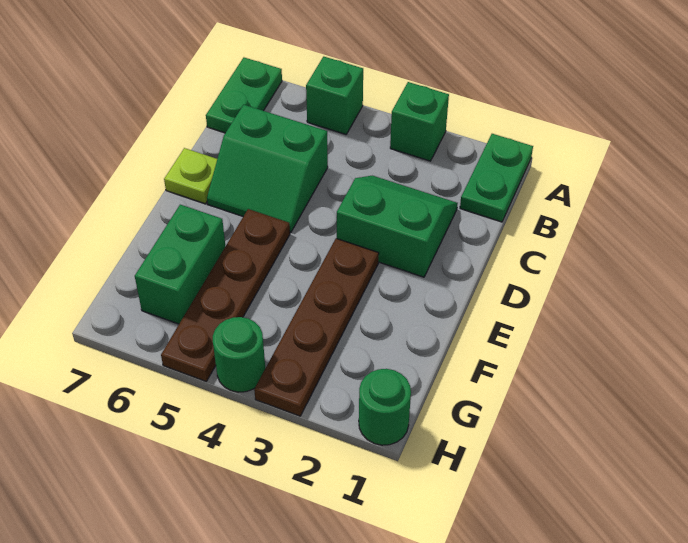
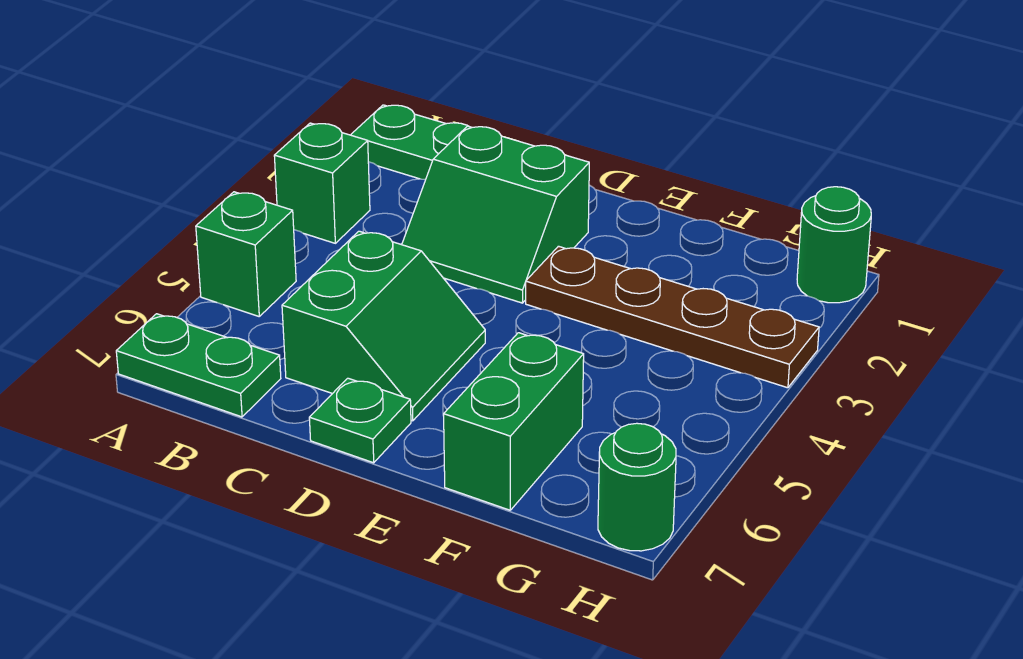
green slope C2:D3 level 1 top D -> green slope C2:D3 level 1 top 2
lime plate D7 level 1 -> green plate D7 level 1
brown plate E5:H5 level 1 -> none
green brick F6:G6 level 1 -> green brick F6:F7 level 1
green round brick H4 level 1 -> green round brick H7 level 1

